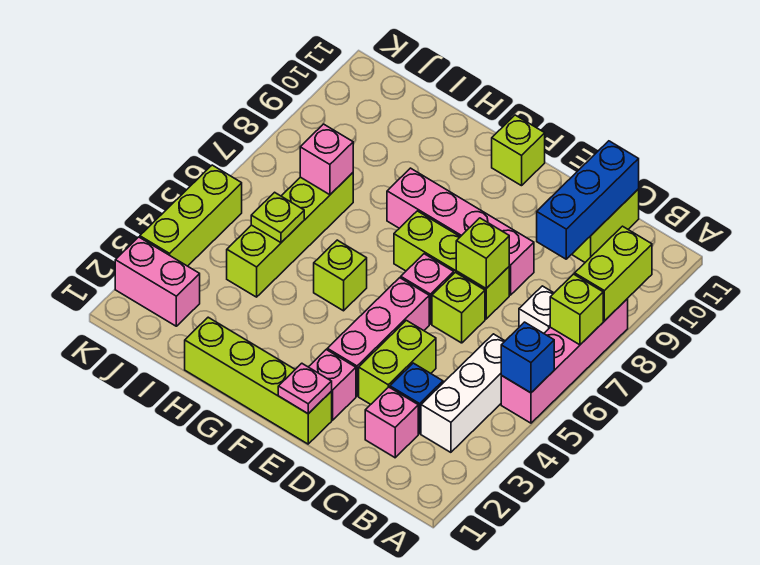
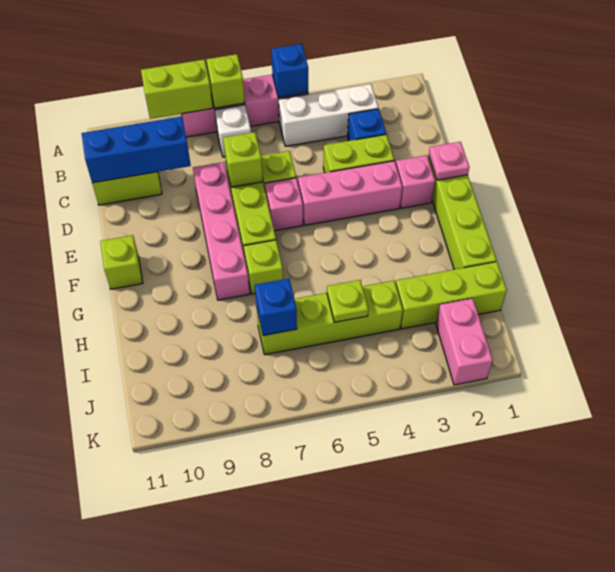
pink brick C2 level 1 -> none
lime brick G5 level 1 -> lime brick G7 level 1
pink brick I7 level 2 -> blue brick I7 level 2
lime brick K3:K5 level 1 -> lime brick I1:I3 level 1

